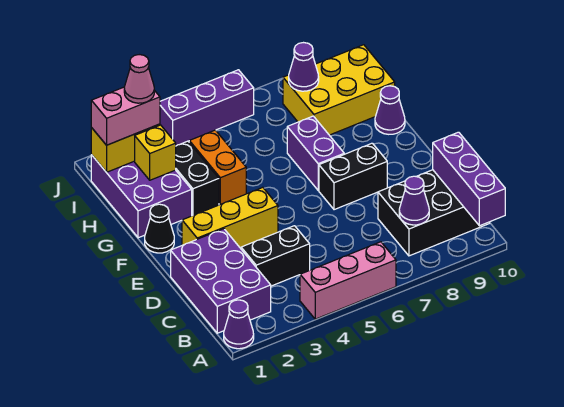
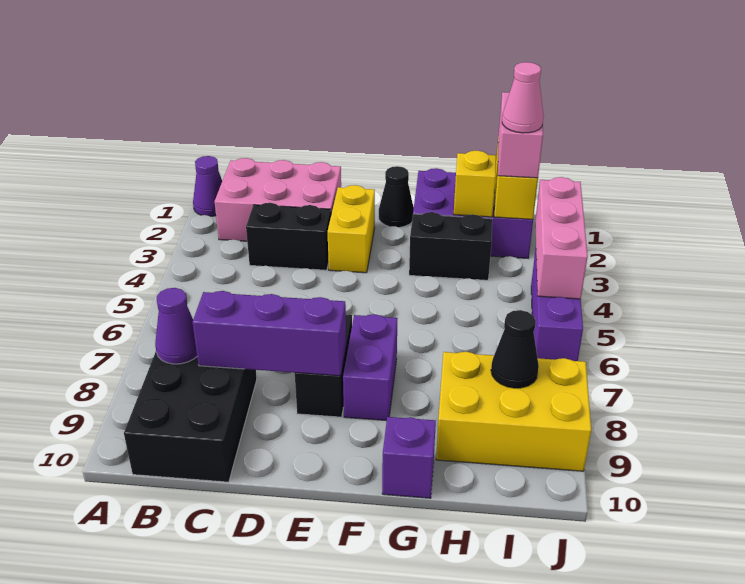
pink brick A4:A6 level 1 -> pink brick J3:J5 level 2
purple brick A10:C10 level 2 -> purple brick C8:E8 level 2
purple brick B1:D2 level 1 -> pink brick B1:D2 level 1
black brick C3:C4 level 1 -> black brick C3:D3 level 1
yellow brick E2:E4 level 1 -> yellow brick E2:E3 level 1
purple brick F7:G7 level 1 -> purple brick F7:F8 level 1
orange brick G4:H4 level 1 -> none
purple cone G10 level 1 -> purple brick G10 level 1
yellow brick H8:I10 level 1 -> yellow brick H8:J9 level 1
purple cone I8 level 2 -> black cone I8 level 2

